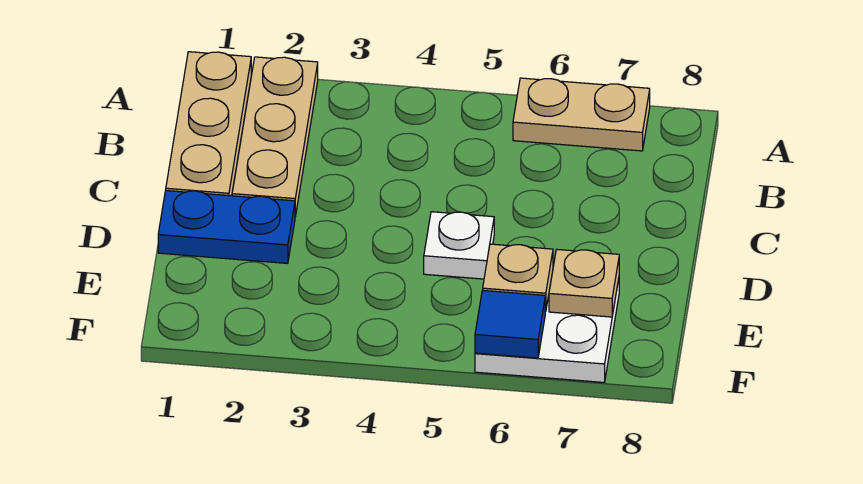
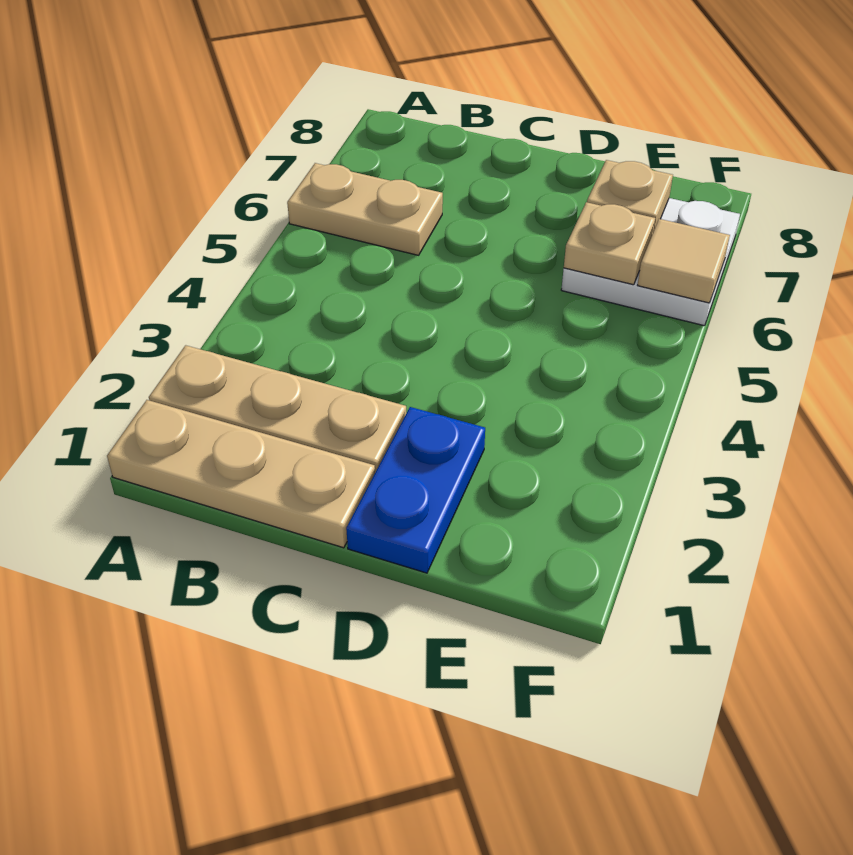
tan plate A6:A7 level 1 -> tan plate A6:B6 level 1
white plate D5 level 1 -> none
blue tile F6 level 2 -> tan tile F6 level 2

